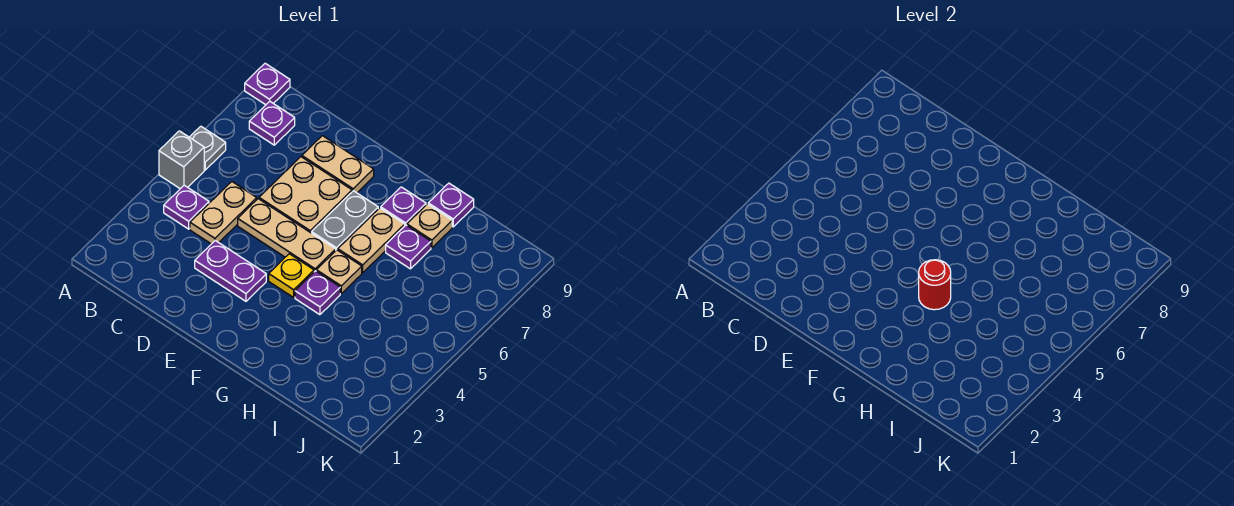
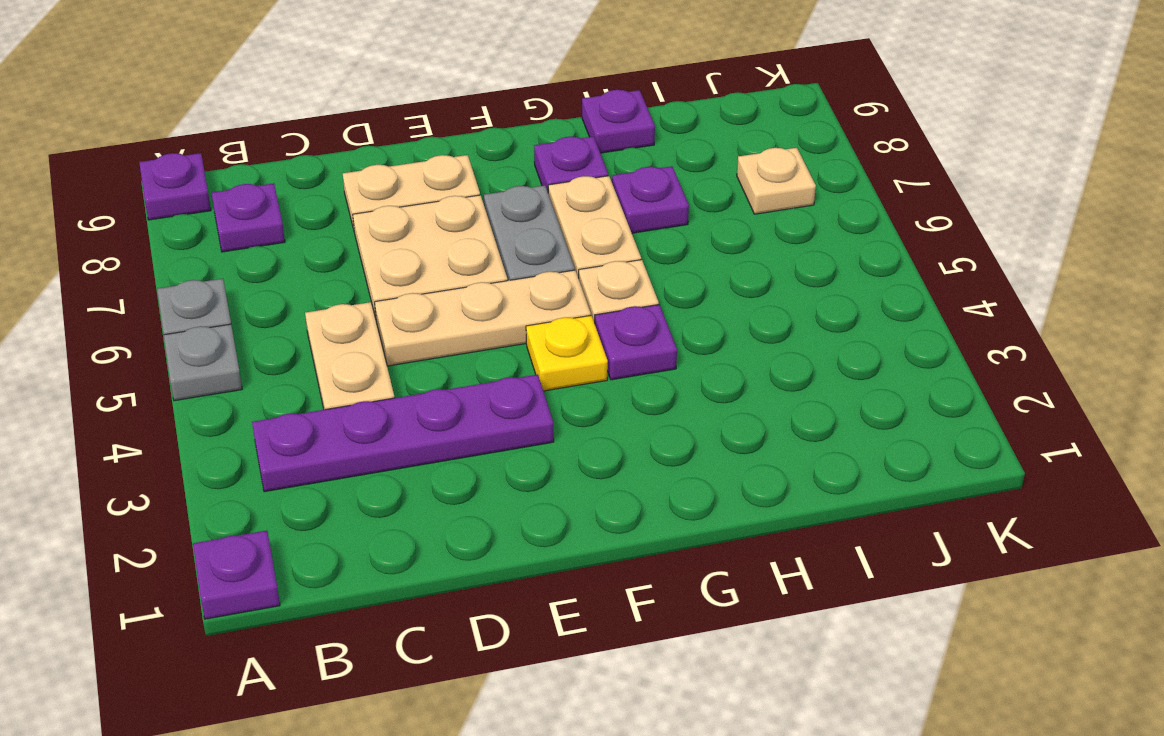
grey brick A5 level 1 -> grey plate A5 level 1
purple plate B4 level 1 -> purple plate A1 level 1
purple plate D3:E3 level 1 -> purple plate B3:E3 level 1
red round brick G4 level 2 -> none
tan plate H8 level 1 -> tan plate J7 level 1

